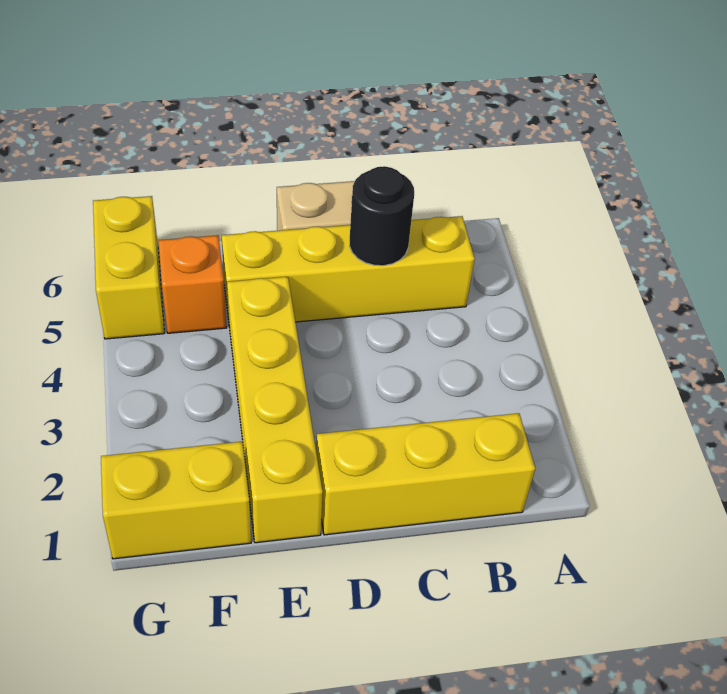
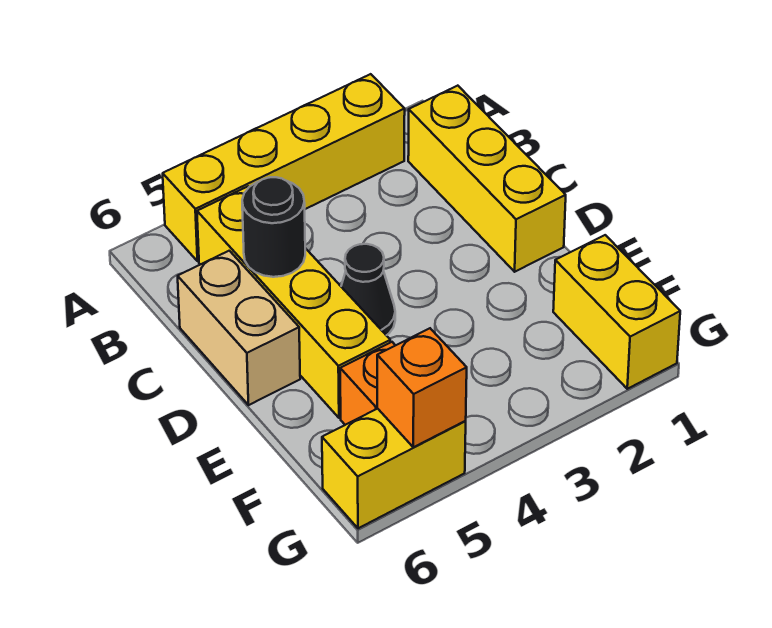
none -> black cone D4 level 1
yellow brick E1:E4 level 1 -> yellow brick A2:A5 level 1
none -> orange brick G5 level 2

